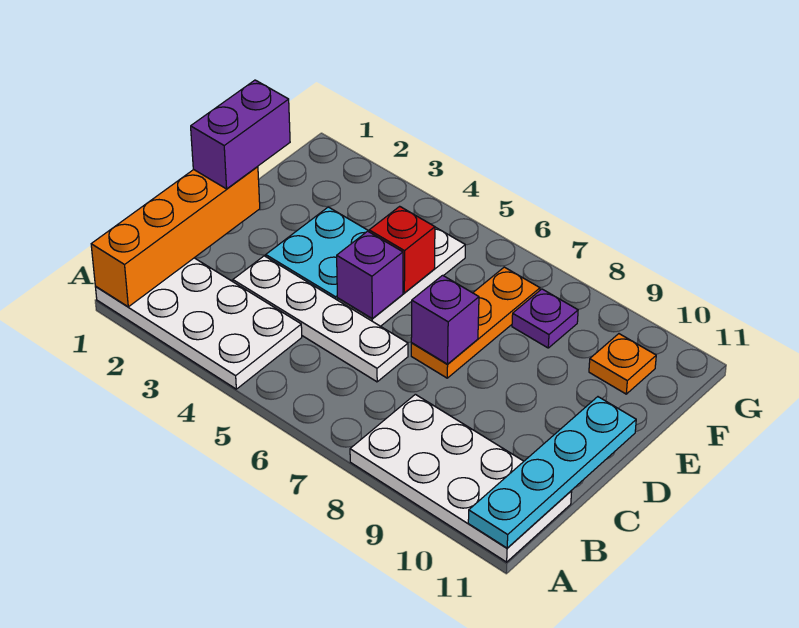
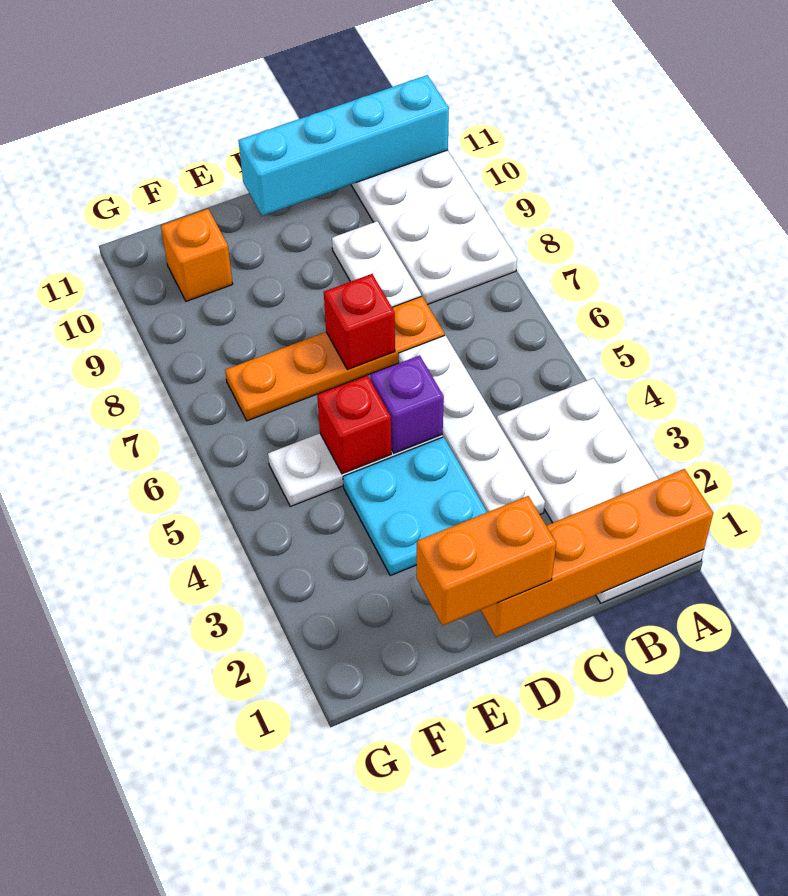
cyan plate A11:D11 level 2 -> cyan brick A11:D11 level 2
none -> white plate C8:C9 level 1
purple brick D1:E1 level 3 -> orange brick D1:E1 level 3
orange plate D7:F7 level 1 -> orange plate C7:F7 level 1
purple brick D7 level 2 -> red brick D7 level 2
purple plate F8 level 1 -> none
orange plate F10 level 1 -> orange brick F10 level 1

